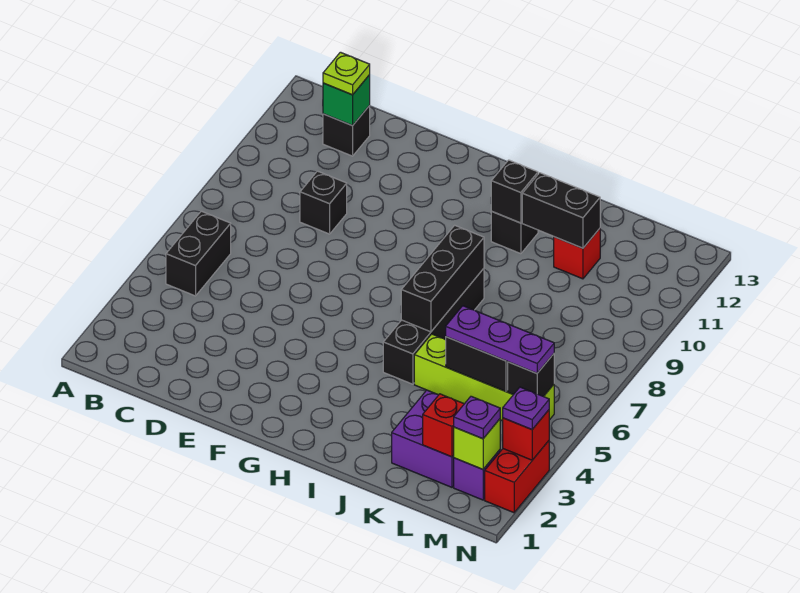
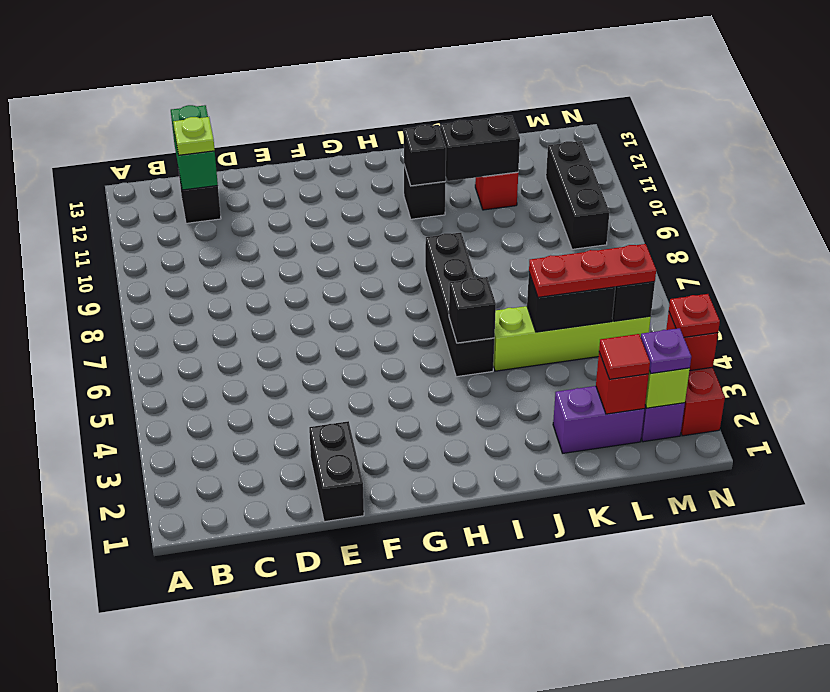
black brick B5:B6 level 1 -> black brick E1:E2 level 1
green brick C12 level 2 -> green brick C12:C13 level 2
black brick D9 level 1 -> black brick I5 level 2
black brick I6:I8 level 2 -> black brick M9:M11 level 1
purple brick K2:L3 level 1 -> purple brick K2:L2 level 1
purple plate K5:M5 level 3 -> red plate K5:M5 level 3
none -> red tile L2 level 3
purple plate N3 level 3 -> red plate N3 level 3

